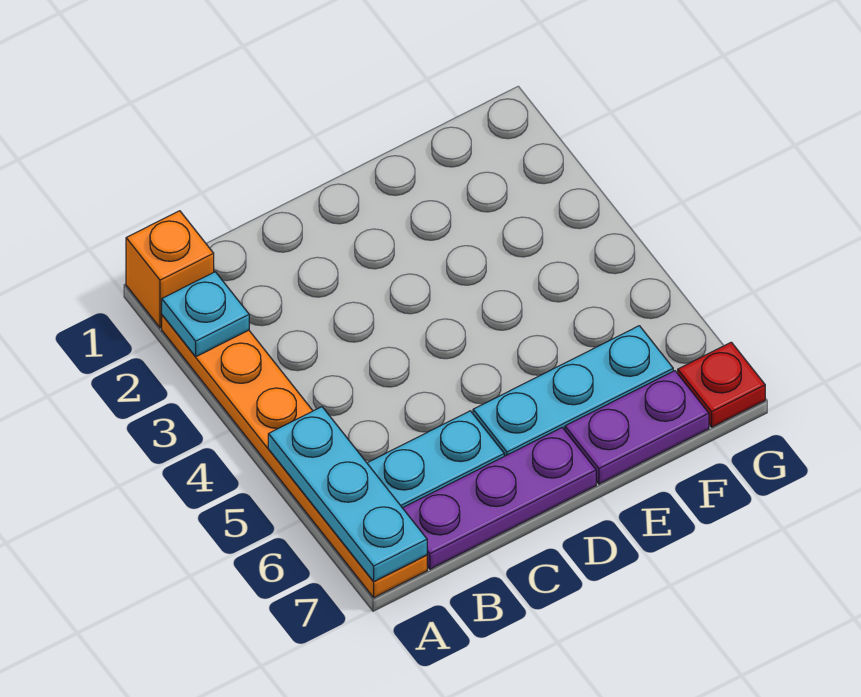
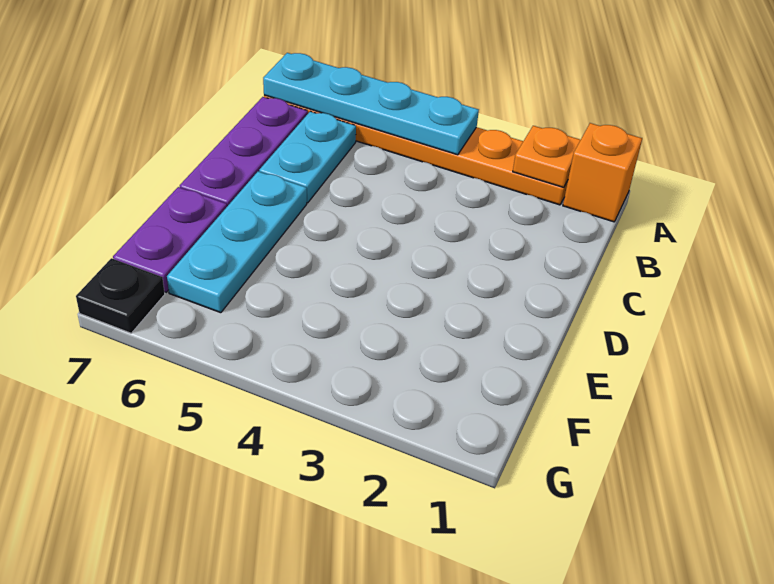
cyan plate A2 level 2 -> orange plate A2 level 2
cyan plate A5:A7 level 2 -> cyan plate A4:A7 level 2
red plate G7 level 1 -> black plate G7 level 1

